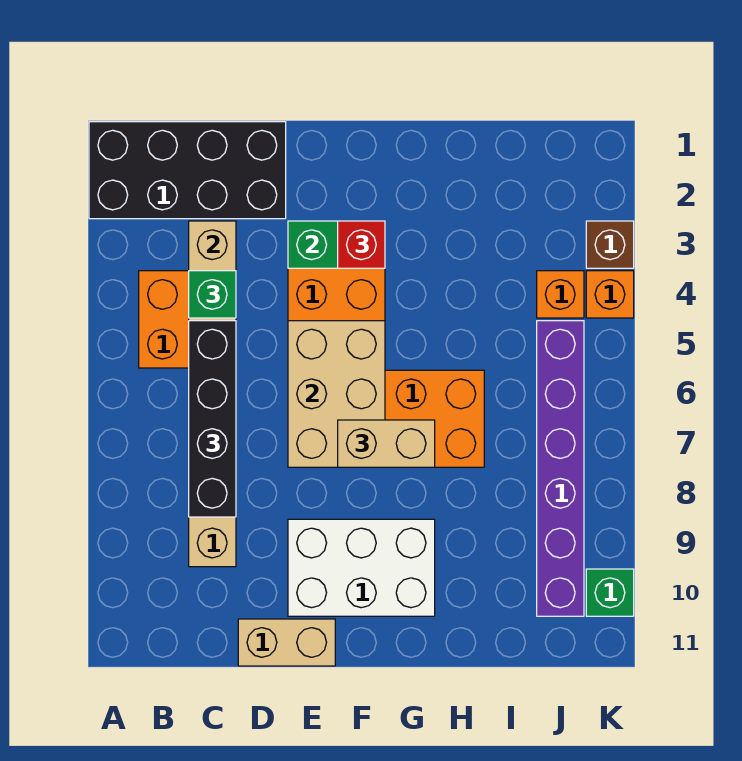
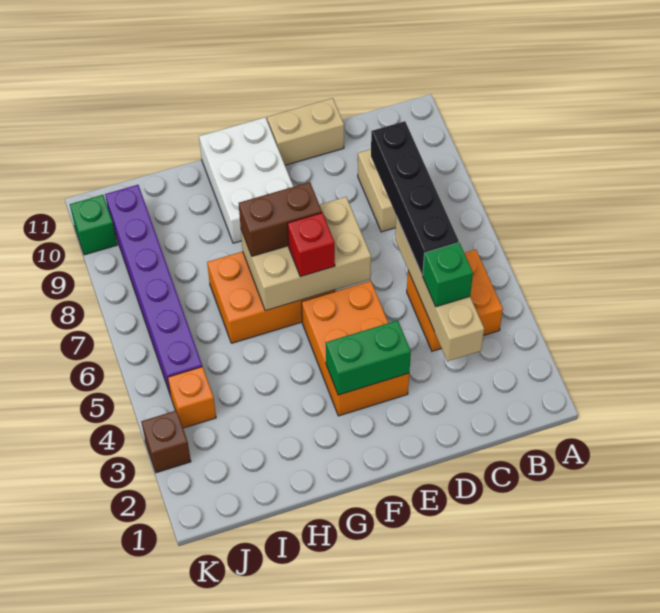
black brick A1:D2 level 1 -> none
tan brick E5:F7 level 2 -> tan brick E6:G7 level 2
white brick E9:G10 level 1 -> white brick F9:G11 level 1
red brick F3 level 3 -> red brick F6 level 3
tan brick F7:G7 level 3 -> brown brick F7:G7 level 3
orange brick K4 level 1 -> none

